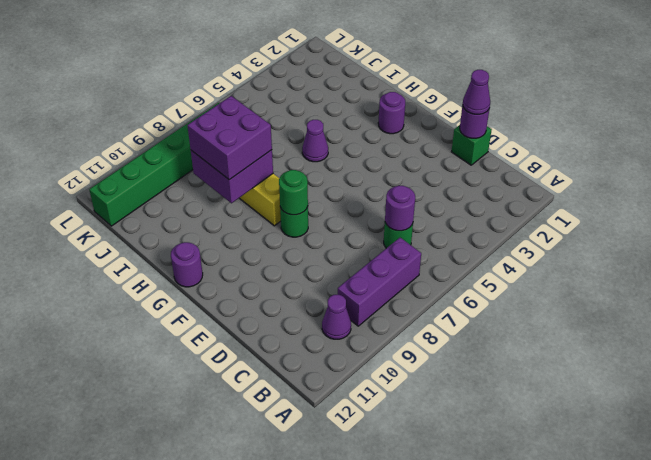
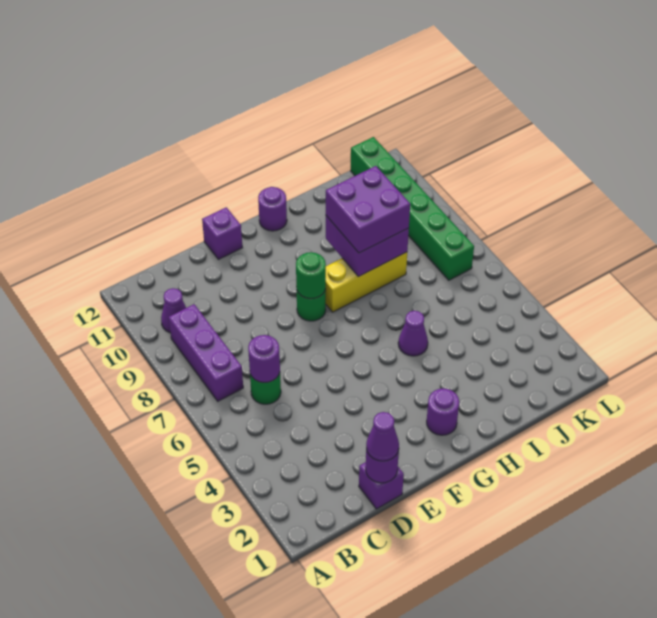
green brick D1 level 1 -> purple brick D1 level 1
none -> purple brick E12 level 1

